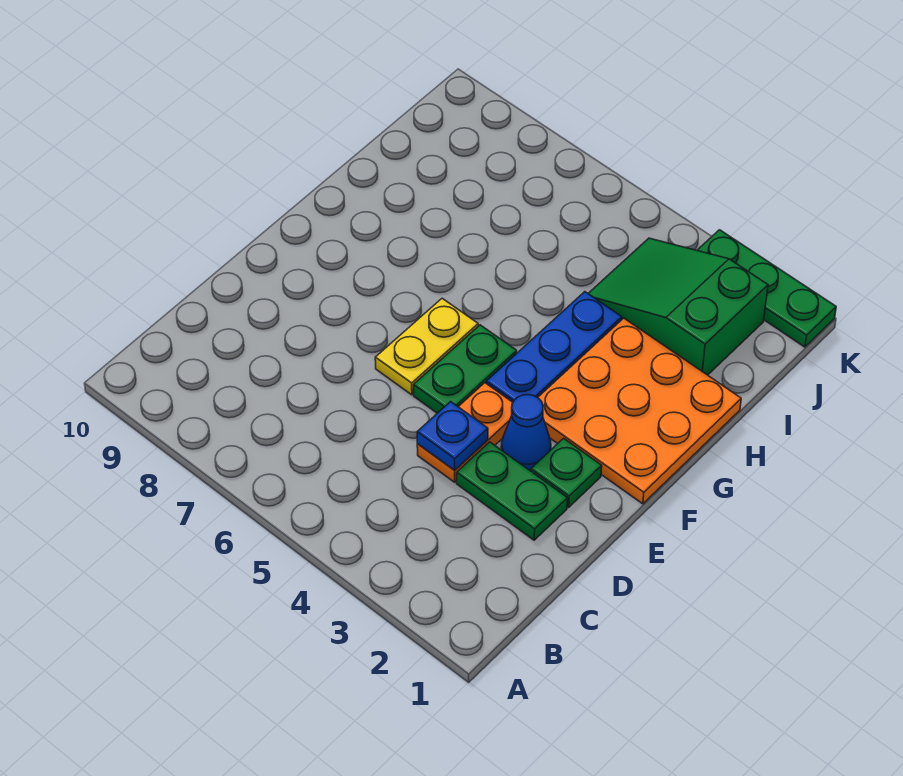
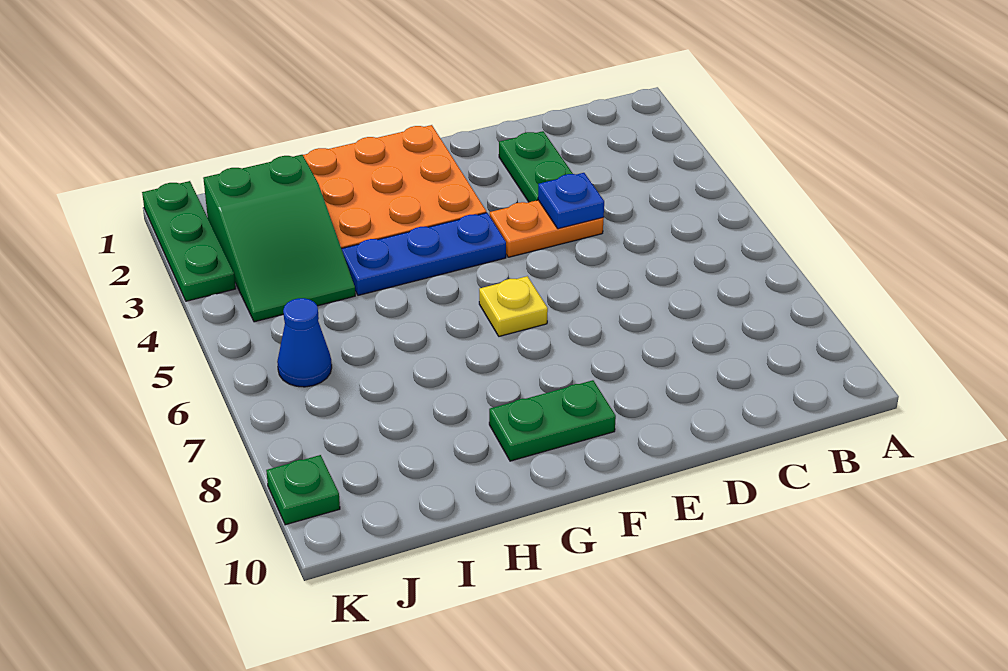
green plate E2 level 1 -> green plate K9 level 1
blue cone E3 level 1 -> blue cone J6 level 1
green plate E5:F5 level 1 -> green plate F9:G9 level 1
yellow plate E6:F6 level 1 -> yellow plate F6 level 1

